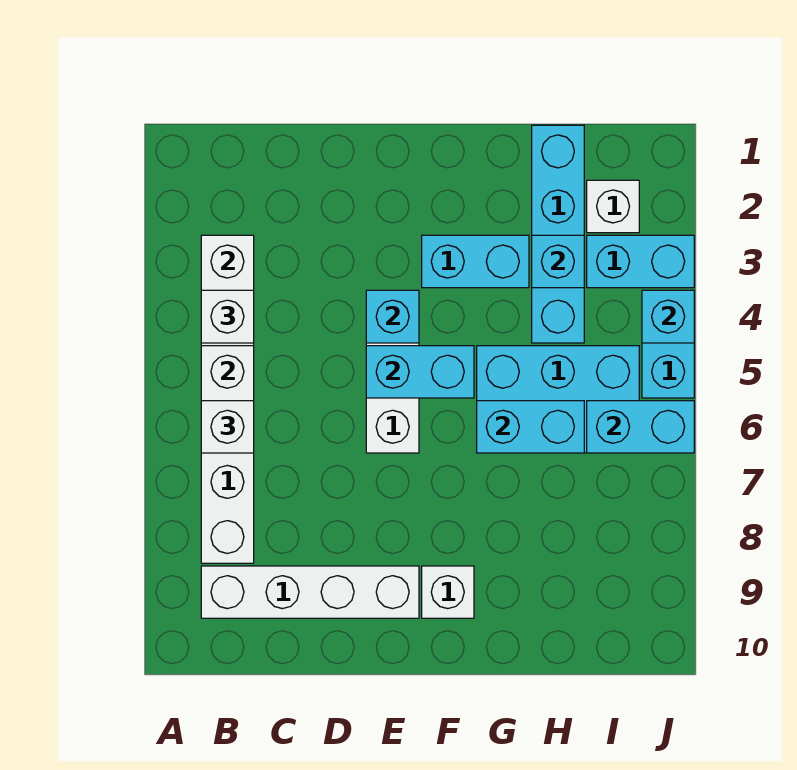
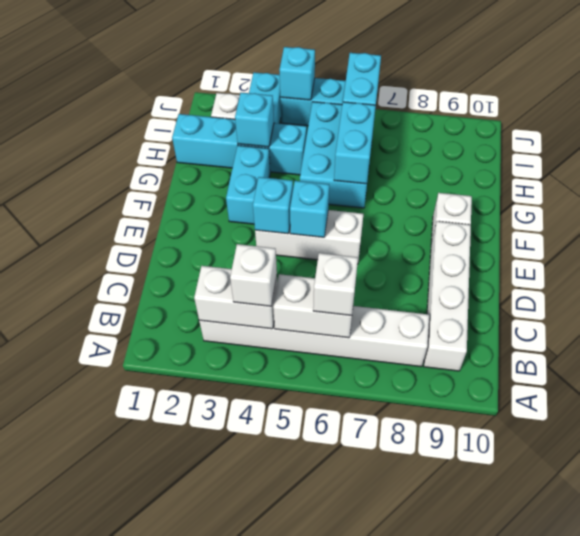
cyan brick E5:F5 level 2 -> cyan brick E5 level 2

